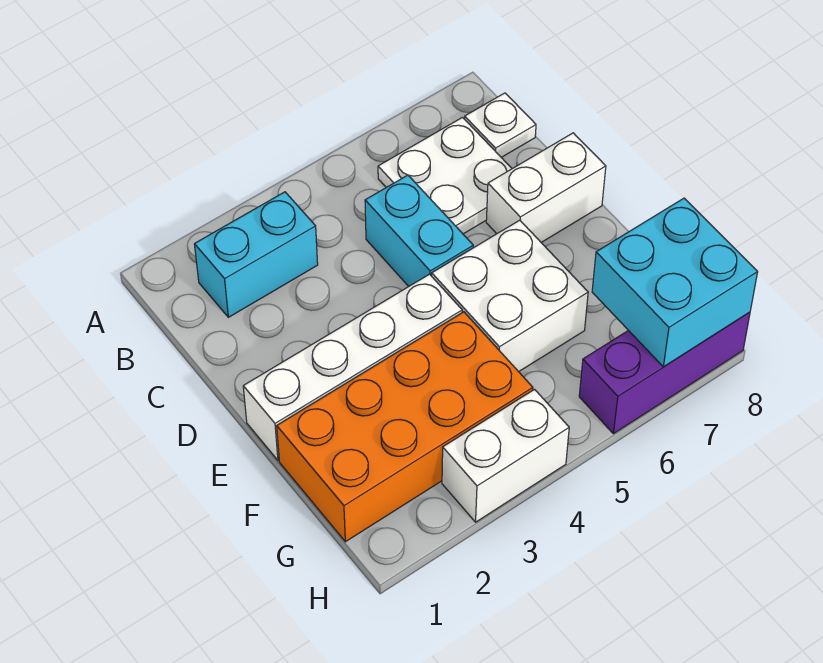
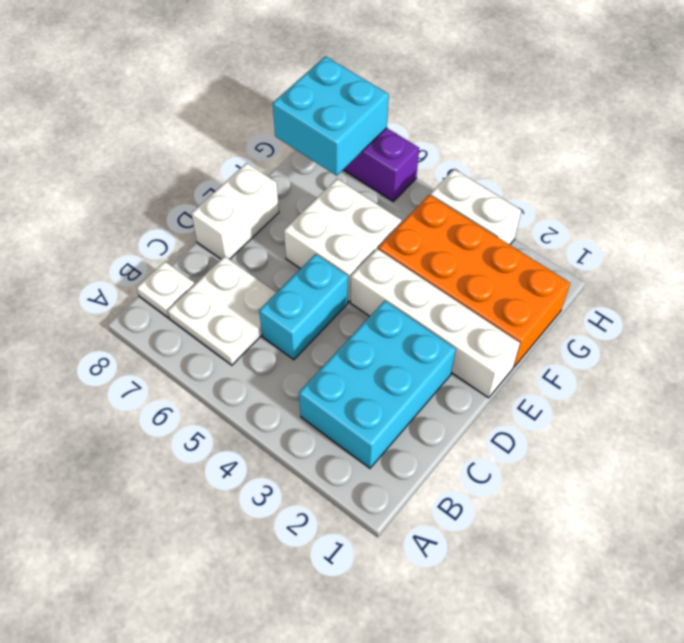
cyan brick B2:B3 level 1 -> cyan brick B2:D3 level 1
white brick D7:D8 level 1 -> white brick D8:E8 level 1

